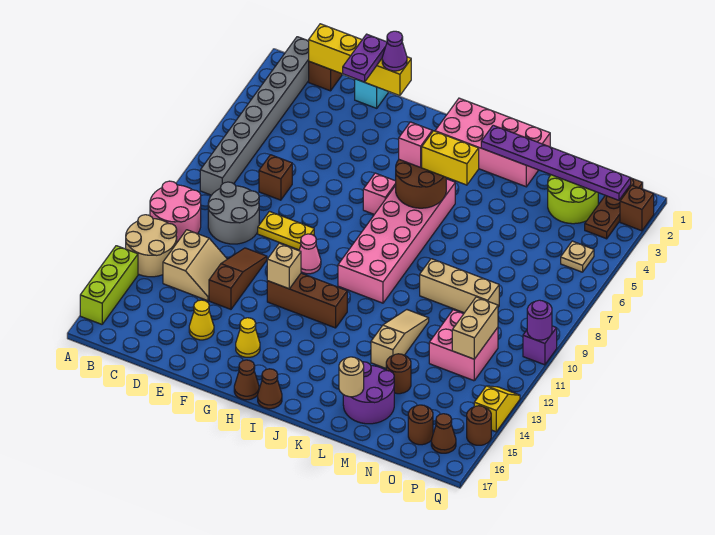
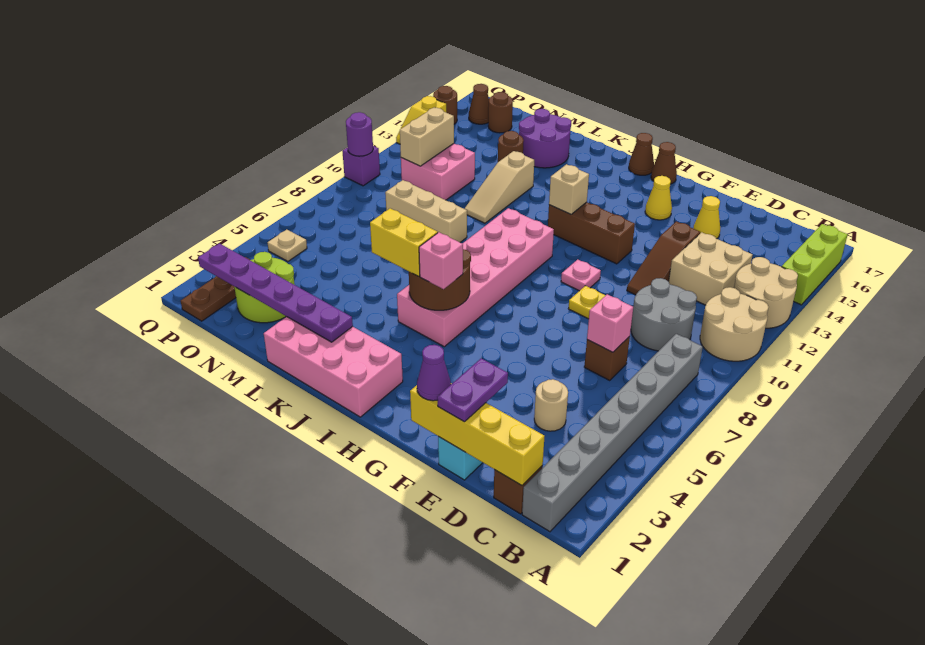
pink round brick A10:B11 level 1 -> tan round brick A10:B11 level 1
tan slope C12:D13 level 1 top C -> tan brick C12:D13 level 1
pink cone G10 level 1 -> pink plate G10 level 1
tan brick G12 level 2 -> tan brick I12 level 2
pink brick H6 level 1 -> pink brick D7 level 2
tan round brick L16 level 2 -> tan round brick D4 level 1
brown brick Q2 level 1 -> none

